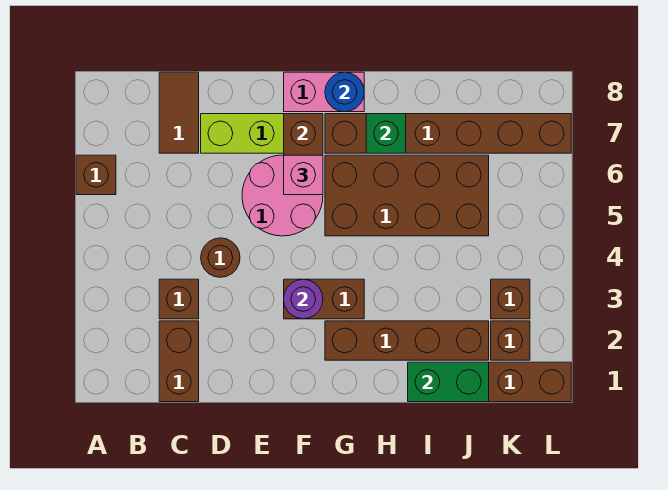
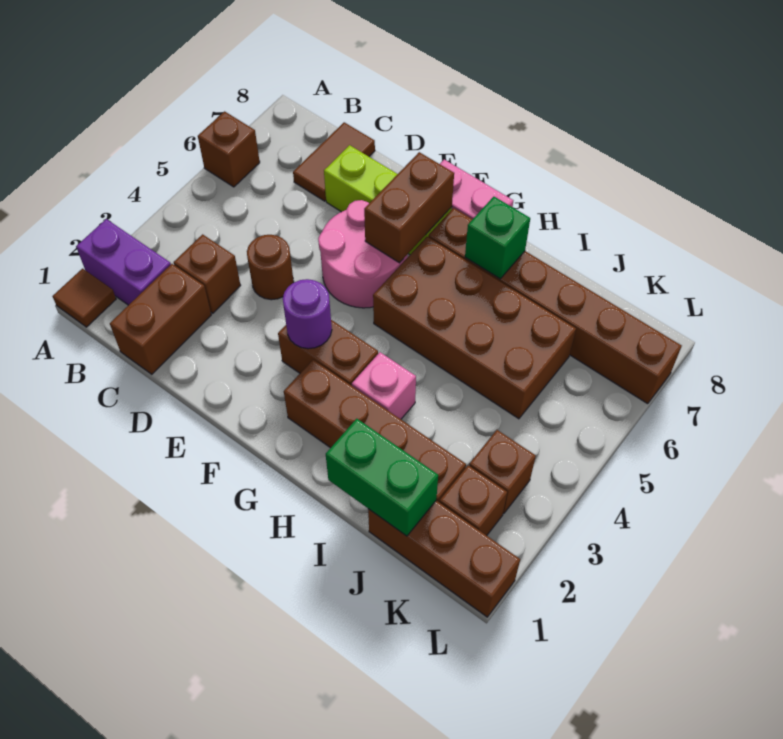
none -> brown tile A1 level 1
none -> purple brick A2:B2 level 1
pink brick F6 level 3 -> pink brick H3 level 1
blue round brick G8 level 2 -> none

